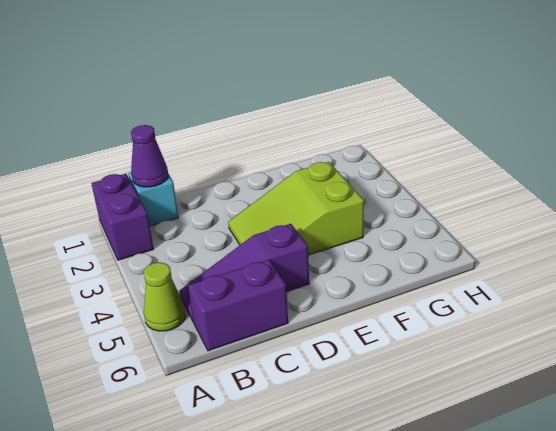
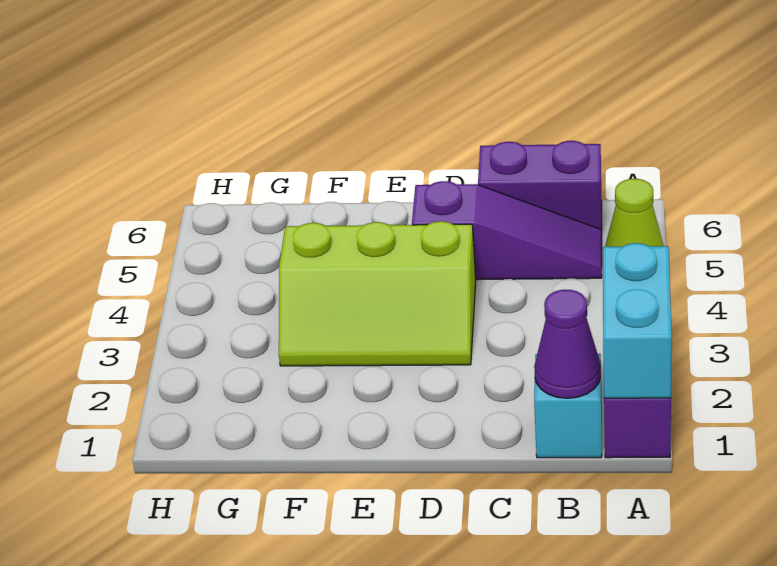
none -> cyan brick A1:A2 level 2
lime slope D3:F4 level 1 top F -> lime slope D3:F4 level 1 top 4

